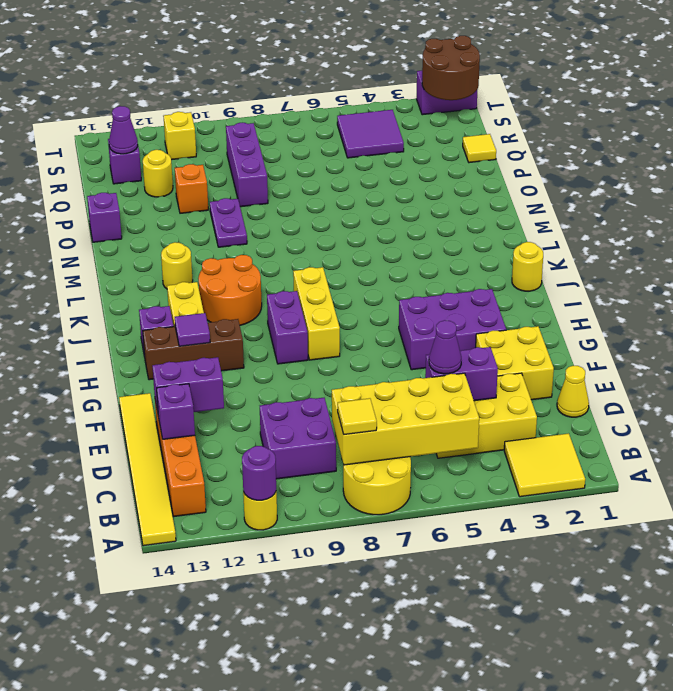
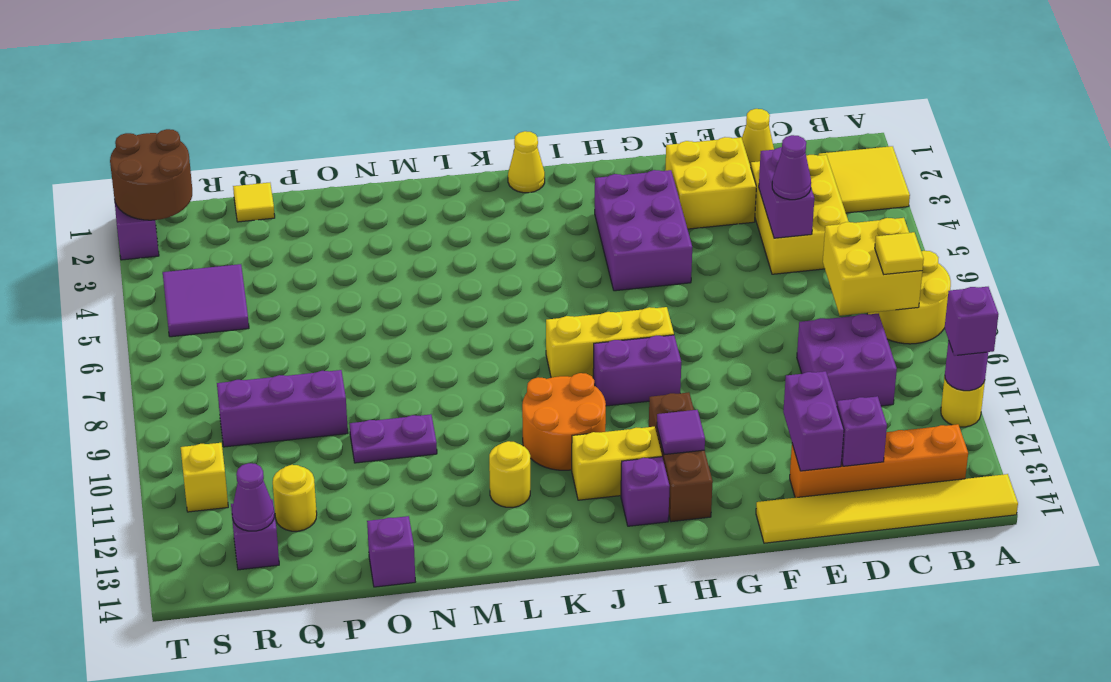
none -> purple brick A11 level 3
yellow brick B5:C8 level 2 -> yellow brick B7:C8 level 2
yellow round brick J1 level 1 -> yellow cone J1 level 1
orange brick P11 level 1 -> none

